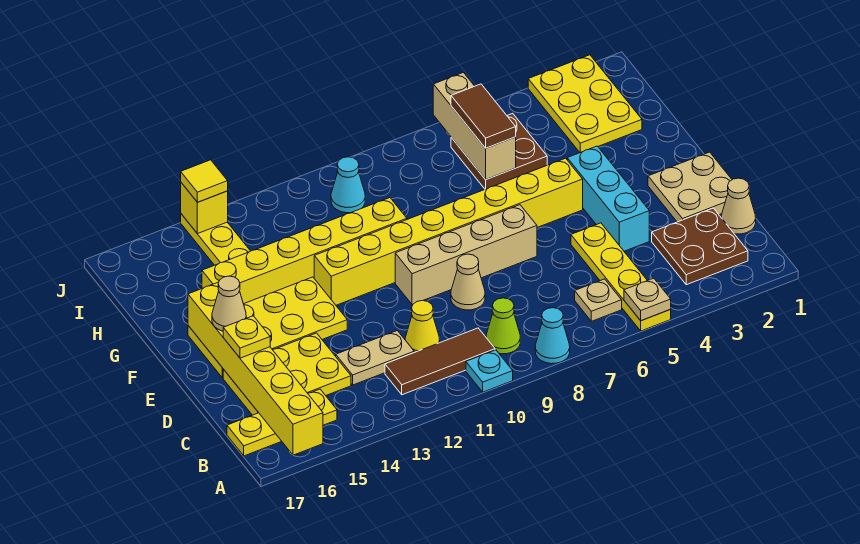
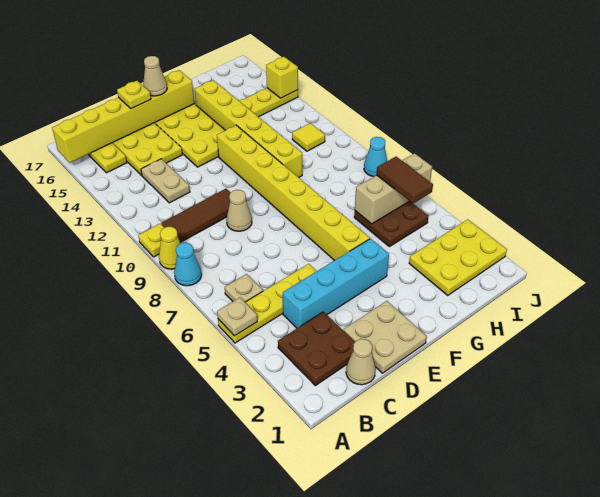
cyan plate A10 level 1 -> yellow plate A10 level 1
lime cone B9 level 1 -> none
brown tile B10:B12 level 1 -> brown tile B10:D10 level 1
yellow cone C11 level 1 -> yellow cone A9 level 1
cyan brick D4:F4 level 1 -> cyan brick C4:F4 level 1
tan brick E7:E10 level 1 -> none
brown tile H6:I6 level 3 -> brown tile I5:I6 level 3
cyan cone I10 level 1 -> cyan cone J8 level 1
yellow tile J14 level 3 -> yellow tile I11 level 1

